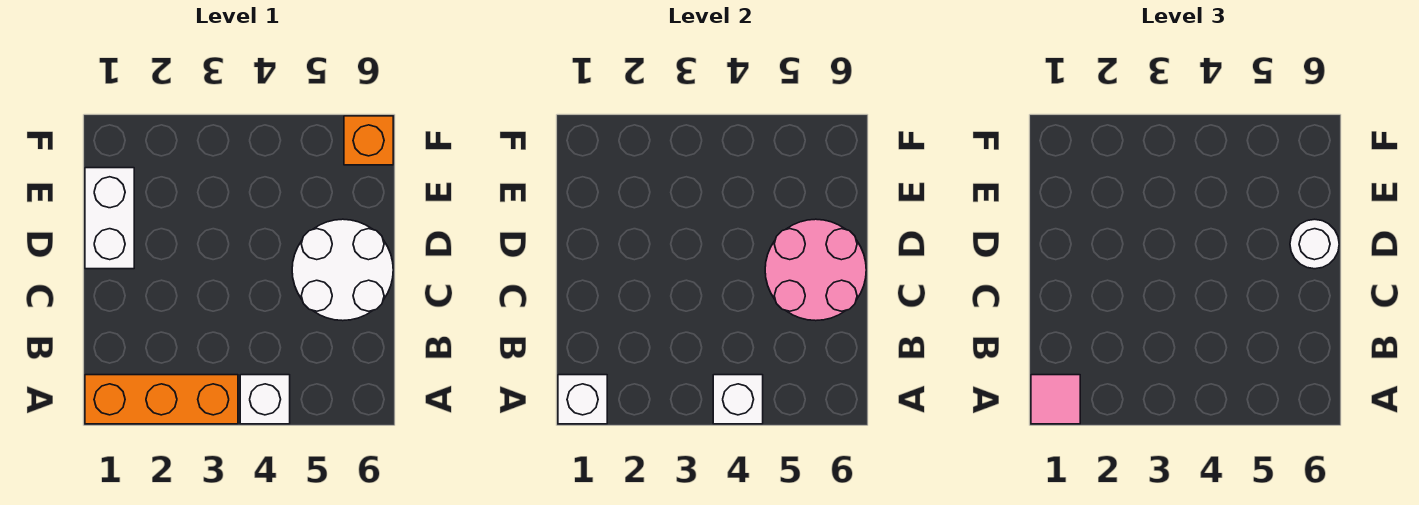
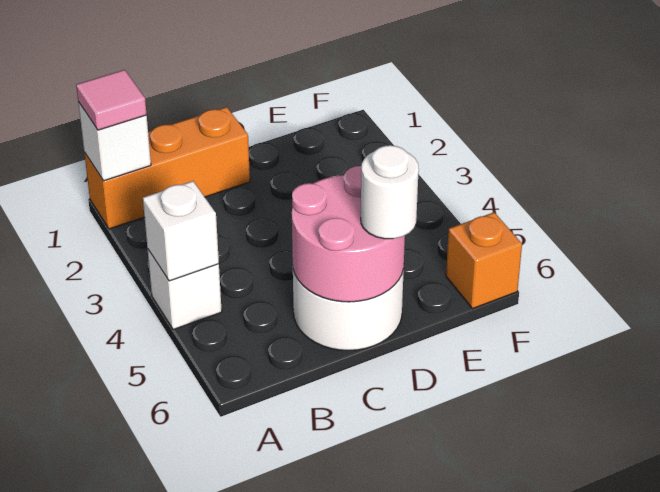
orange brick A1:A3 level 1 -> orange brick A1:C1 level 1
white brick D1:E1 level 1 -> none

